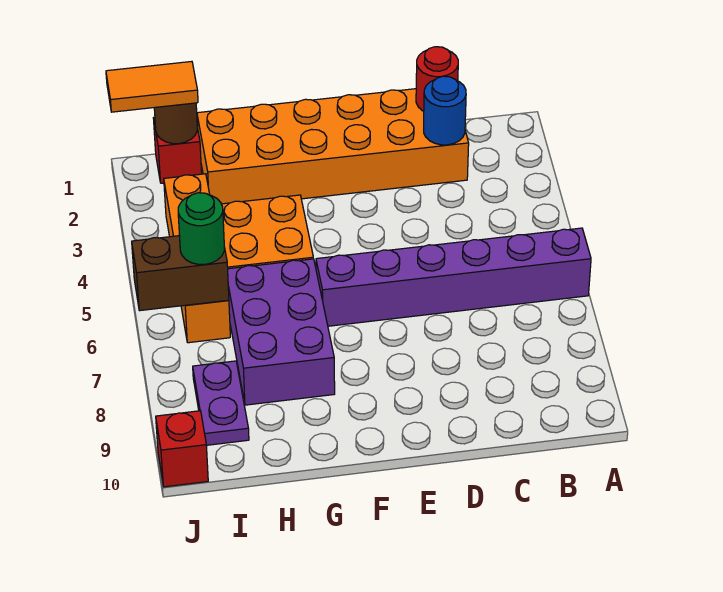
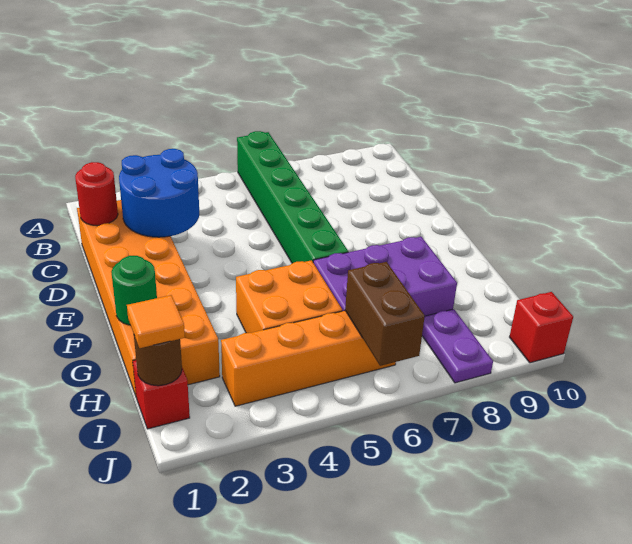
purple brick A6:F6 level 1 -> green brick A6:F6 level 1
blue round brick C2 level 2 -> blue round brick C2:D3 level 2
orange tile I1:J1 level 3 -> orange tile I1 level 3
green round brick I6 level 3 -> green round brick G1 level 2
purple plate I8:I9 level 1 -> purple plate I8:J8 level 1

